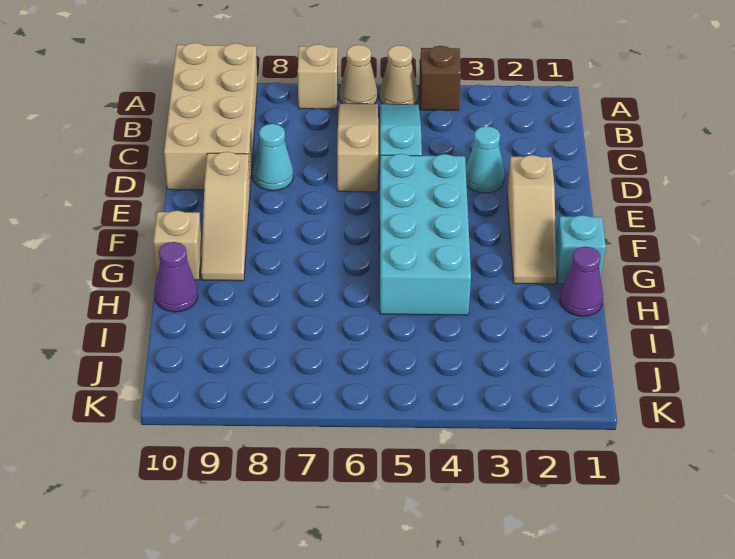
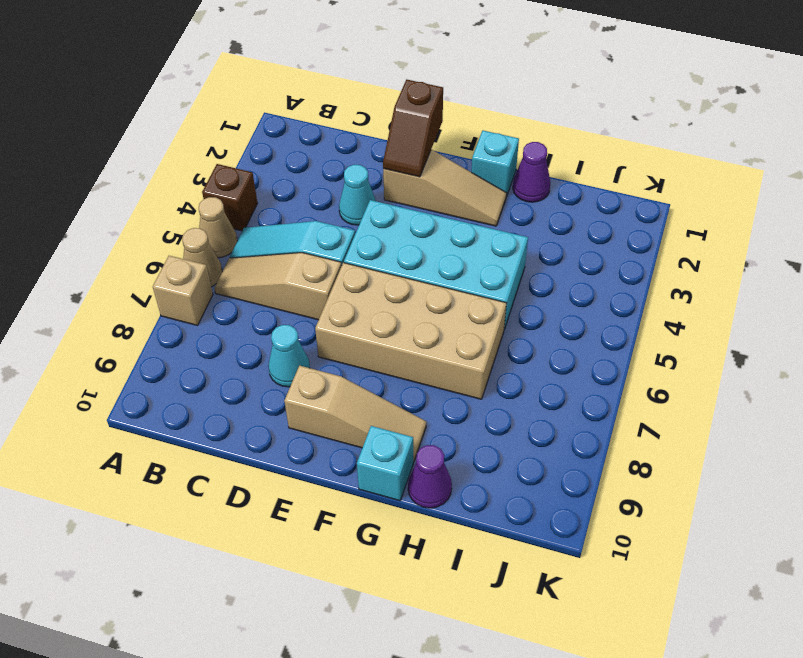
tan brick A9:D10 level 1 -> tan brick E6:H7 level 1
none -> brown slope E1:E2 level 2 top 1
tan brick G10 level 1 -> cyan brick G10 level 1

